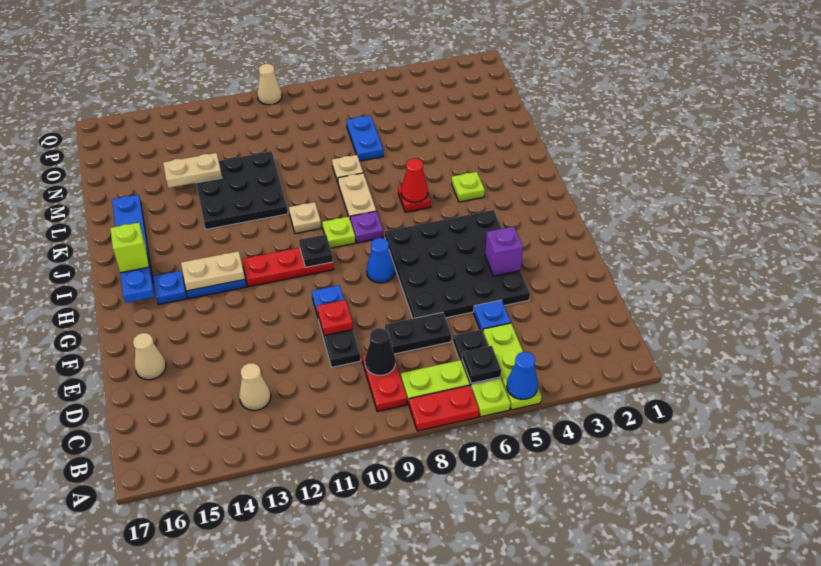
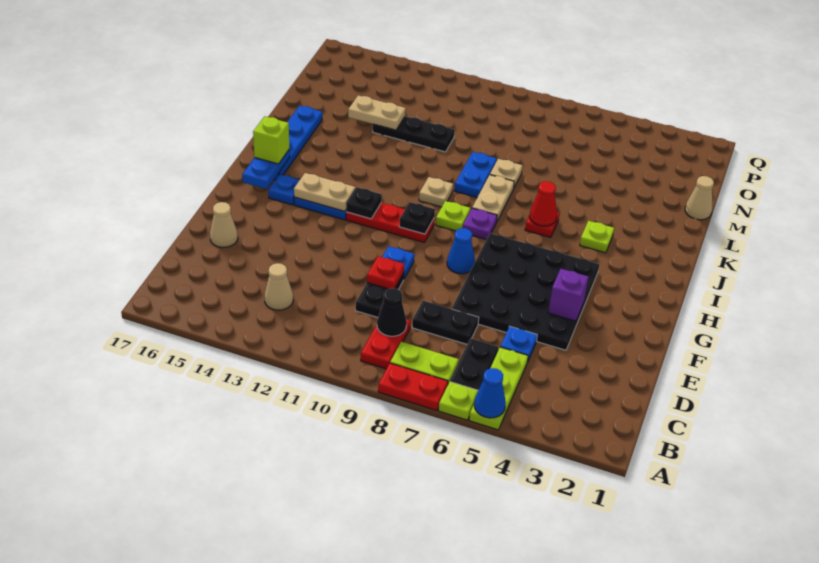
black plate B6 level 2 -> black plate H12 level 2
black plate K11:M13 level 1 -> black plate M11:M13 level 1
blue plate M7:N7 level 1 -> blue plate K9:L9 level 1
tan cone Q10 level 1 -> tan cone M1 level 1

